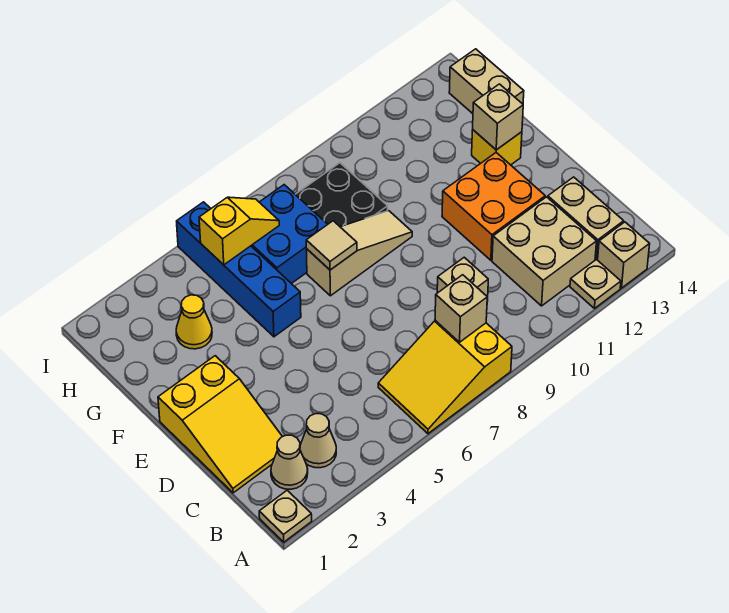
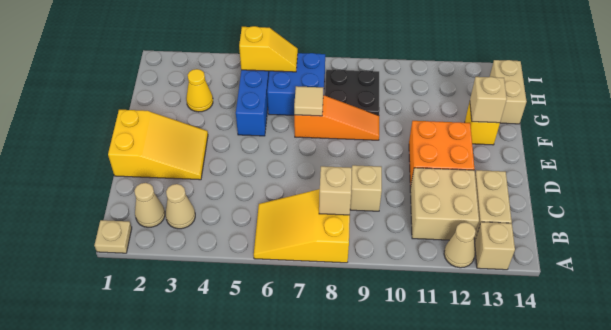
tan plate A12 level 1 -> tan cone A12 level 1
yellow slope C1:E2 level 1 top E -> yellow slope D1:E3 level 1 top 1
tan slope F7:F9 level 1 top 7 -> orange slope F7:F9 level 1 top 7

